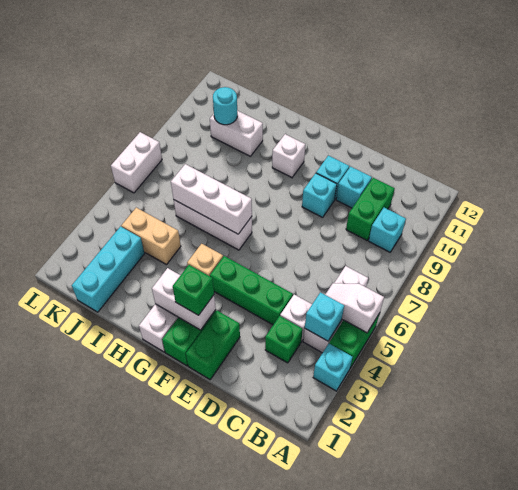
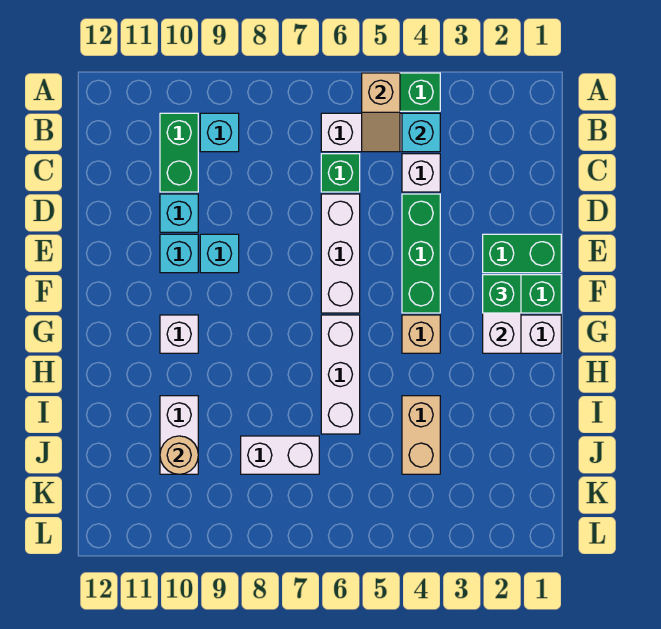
cyan brick A3 level 1 -> none
white slope A5:B5 level 2 top A -> tan slope A5:B5 level 2 top A
green brick C3 level 1 -> green brick C6 level 1
green brick C9:C10 level 1 -> green brick B10:C10 level 1
white brick G6:I6 level 2 -> white brick D6:F6 level 1
cyan brick J1:J3 level 1 -> none
cyan round brick J10 level 2 -> tan round brick J10 level 2
white brick L6:L7 level 1 -> white brick J7:J8 level 1

